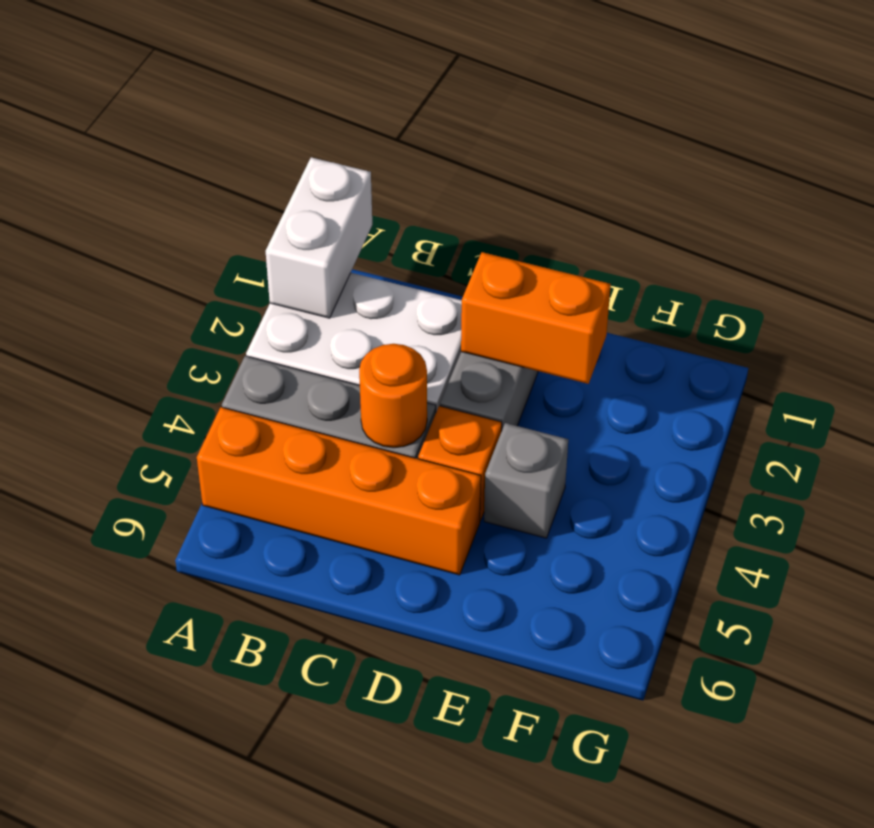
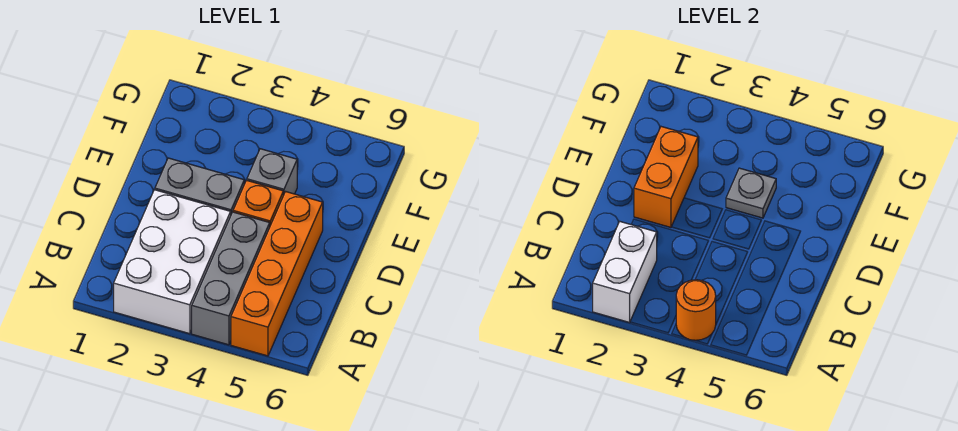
white brick A1:A2 level 2 -> white brick A2:B2 level 2
orange round brick C4 level 2 -> orange round brick A4 level 2
none -> grey plate E4 level 2

